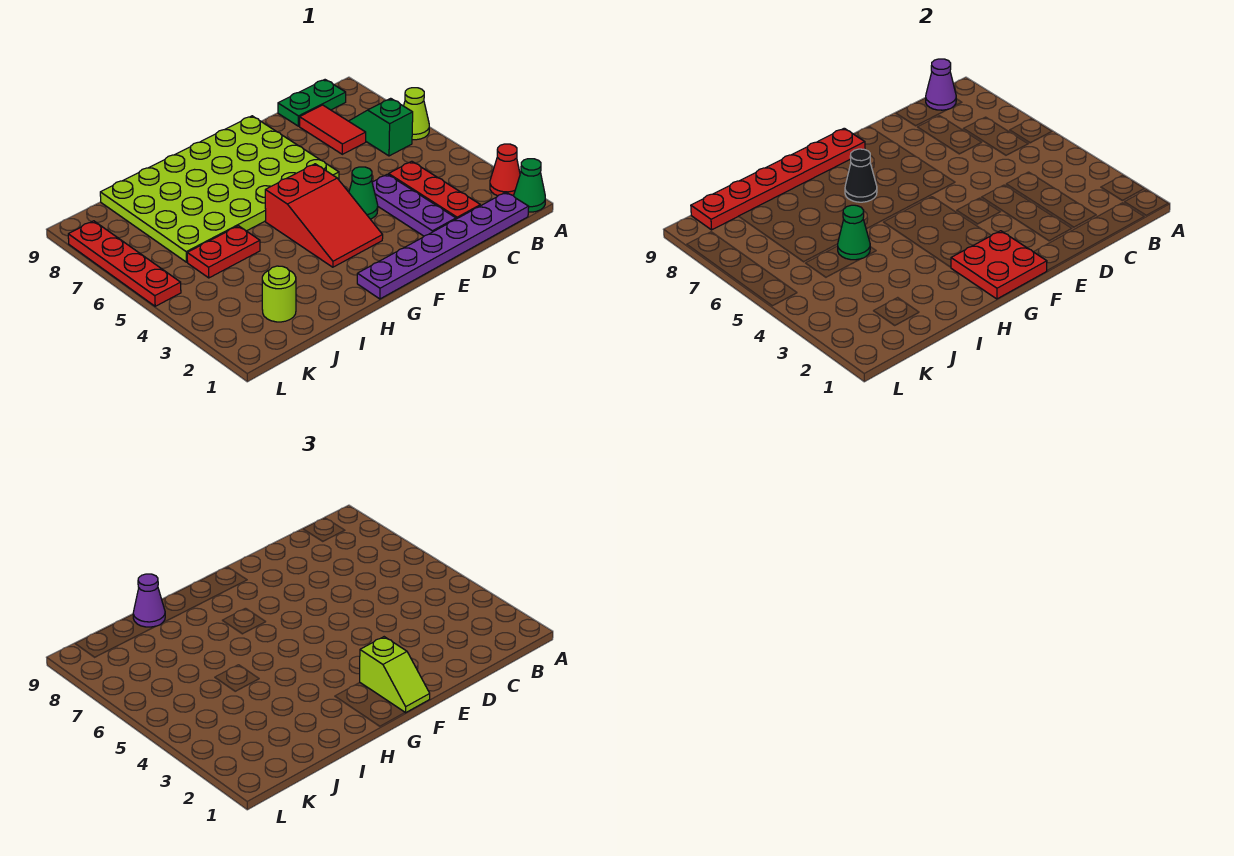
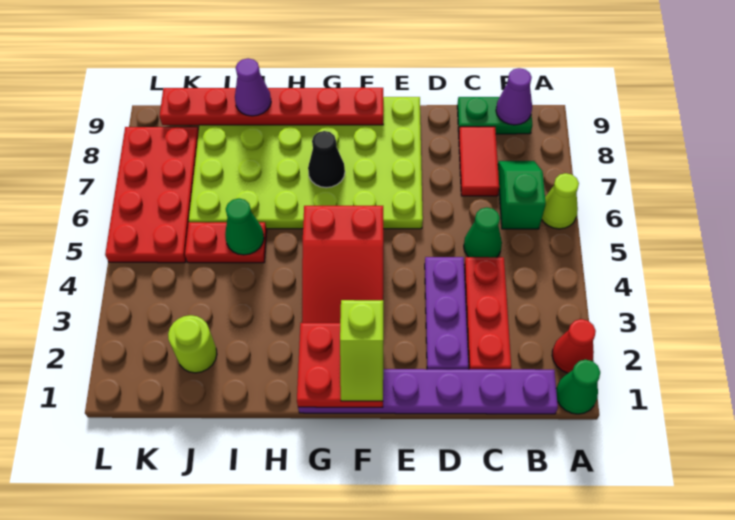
green cone E4 level 1 -> green cone C5 level 1
red plate L5:L8 level 1 -> red plate K5:L8 level 1

